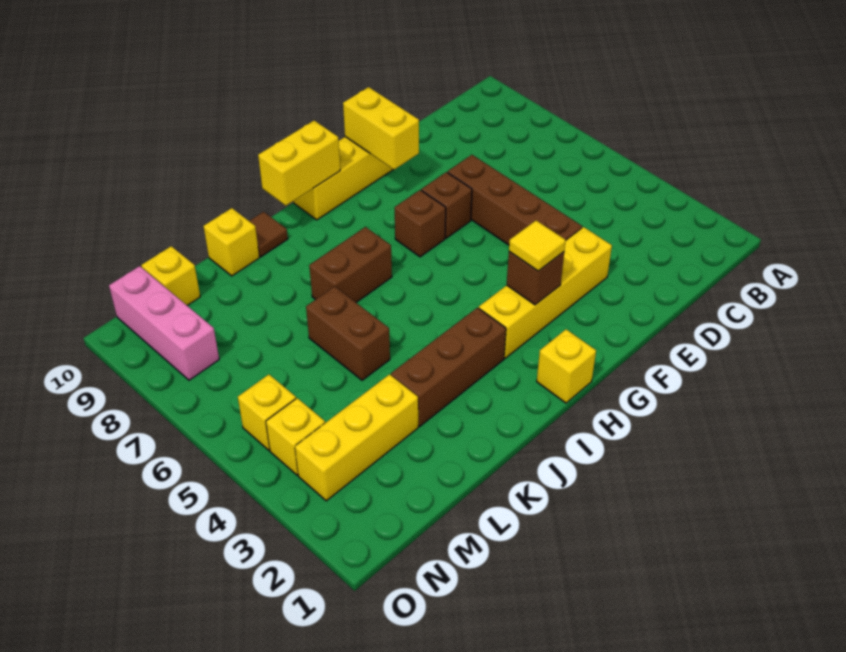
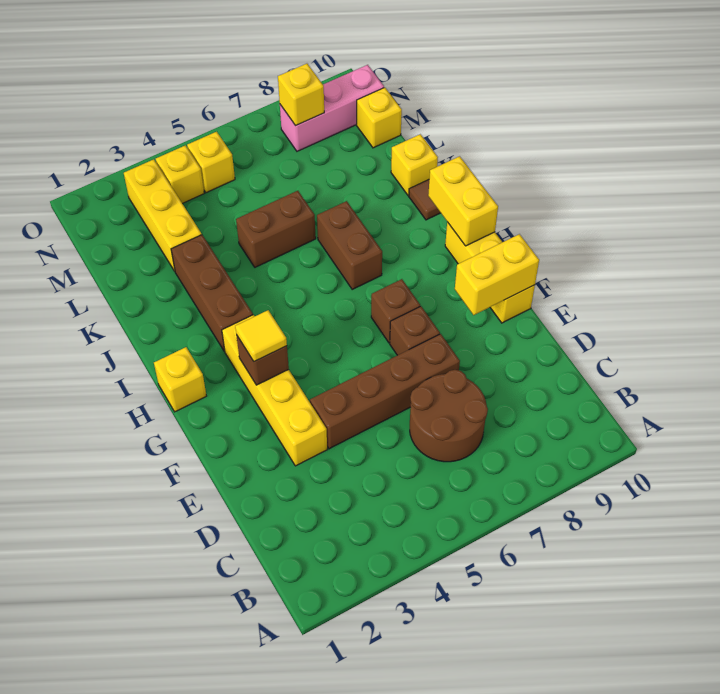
none -> brown round brick C6:D7 level 1
none -> yellow brick N8 level 2

